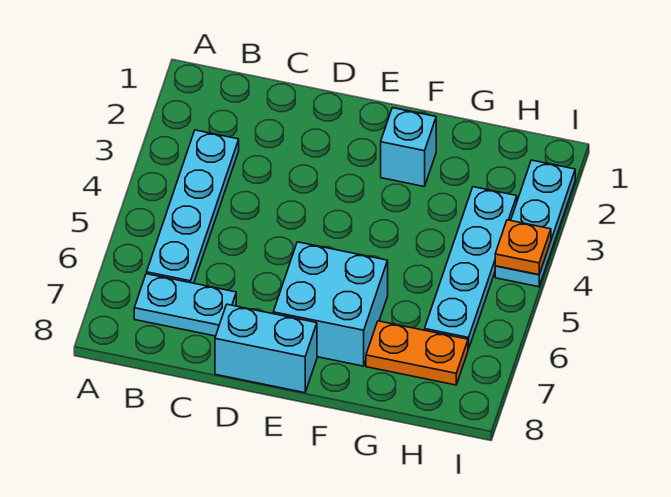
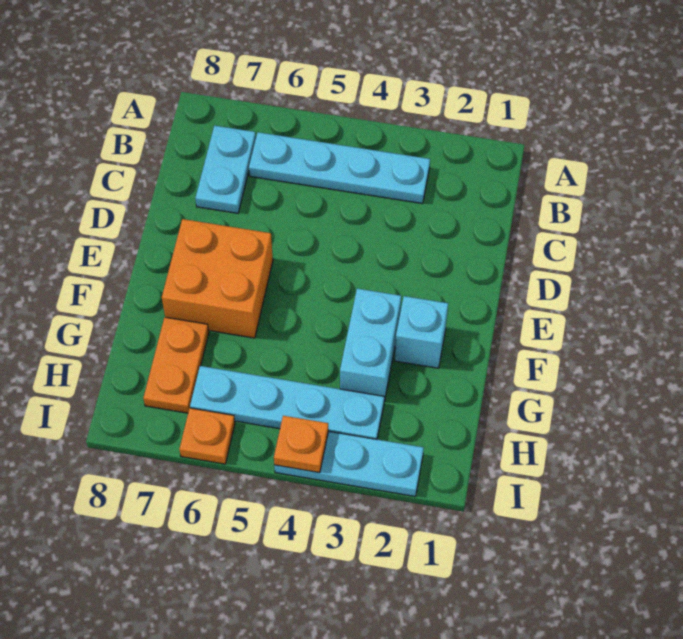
cyan brick D8:E8 level 1 -> cyan brick F3:G3 level 1
cyan brick E6:F7 level 1 -> orange brick E6:F7 level 1
none -> orange plate I6 level 1

